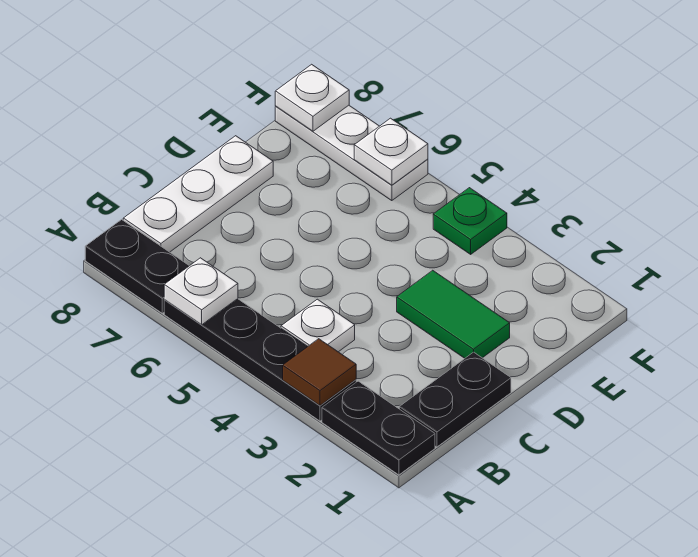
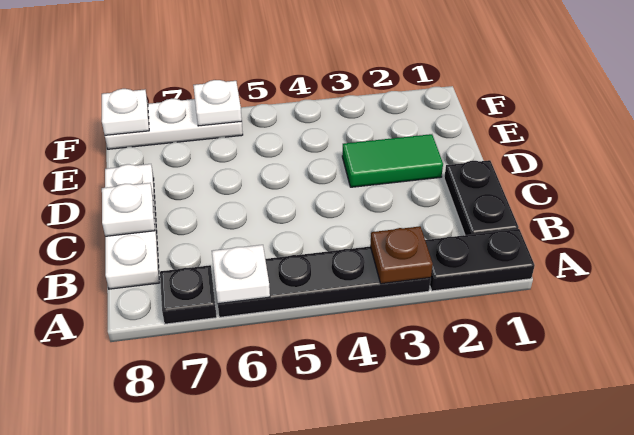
brown tile A3 level 2 -> brown plate A3 level 2
black plate A7:A8 level 1 -> black plate A7 level 1
white plate B4 level 1 -> white plate C8 level 2
green plate F4 level 1 -> none

